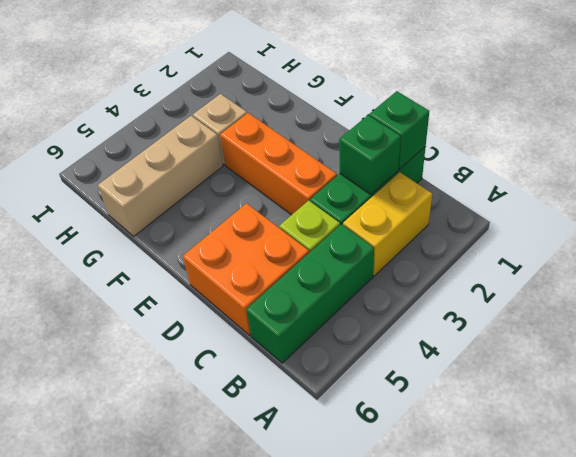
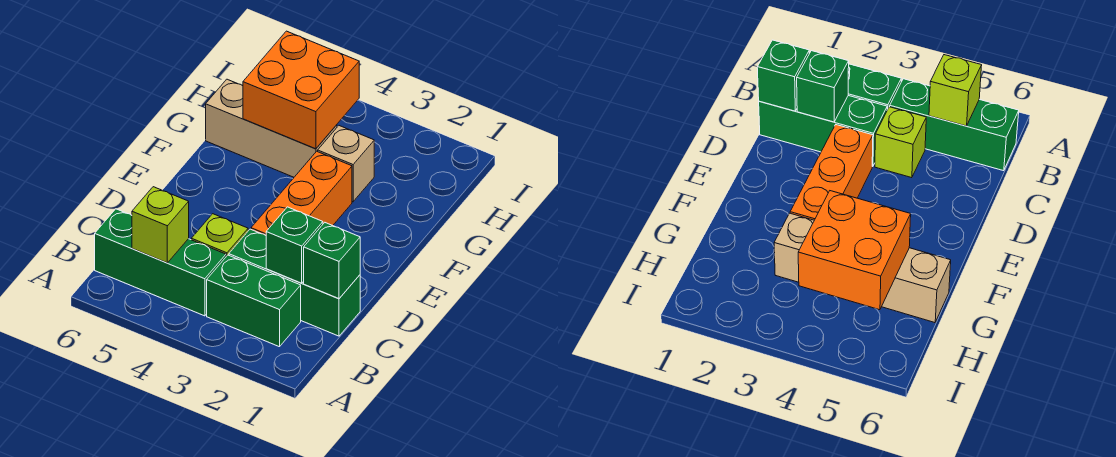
yellow brick B2:B3 level 1 -> green brick B2:B3 level 1
none -> lime brick B5 level 2
orange brick C5:D6 level 1 -> orange brick G4:H5 level 2

